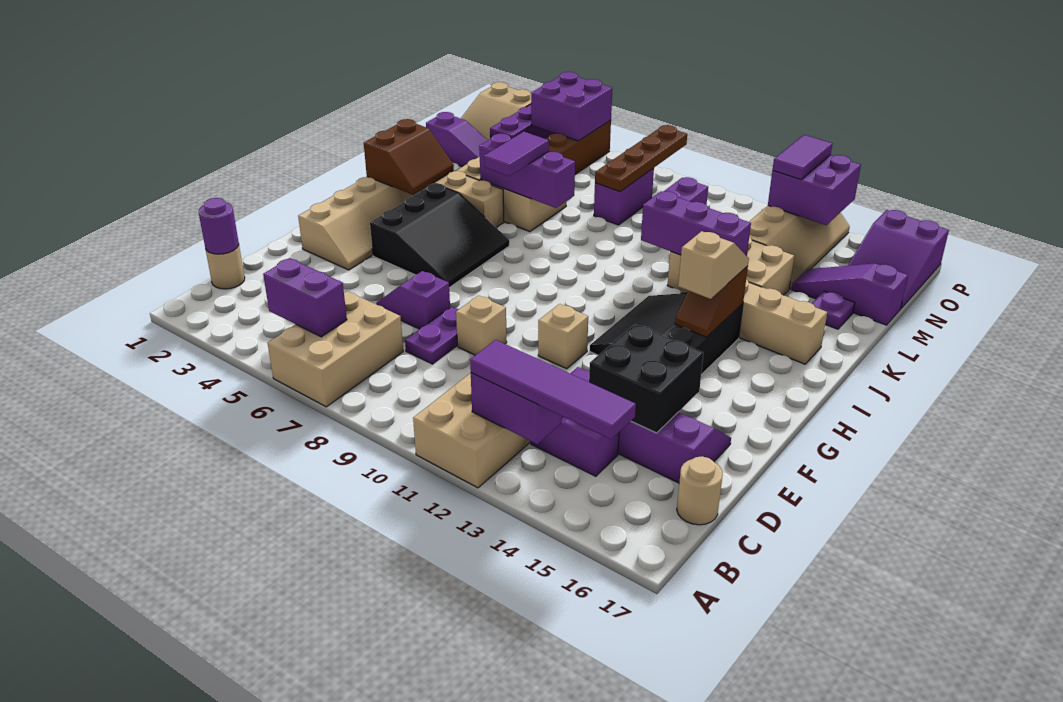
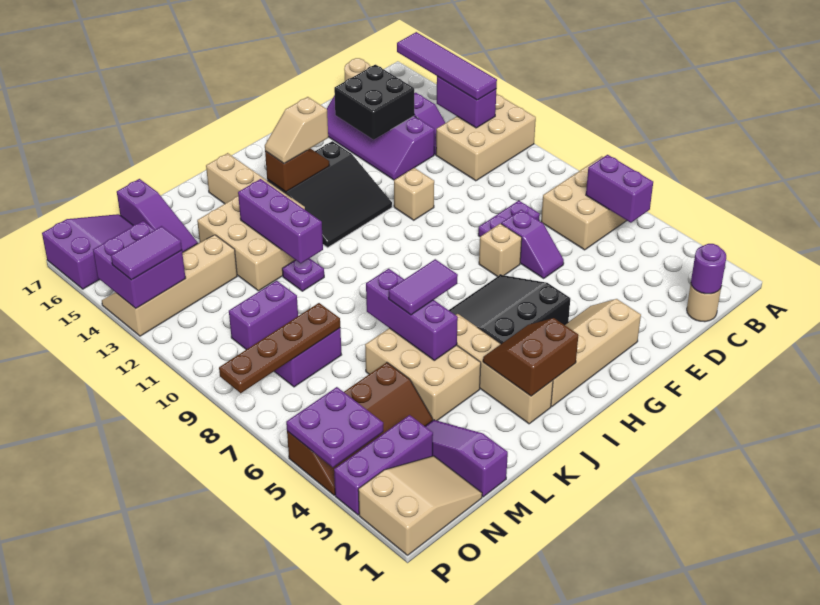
tan brick E9 level 1 -> tan brick F7 level 1
purple plate L16 level 1 -> purple plate K11 level 1
purple brick O4:P5 level 2 -> purple plate O4:P5 level 2

